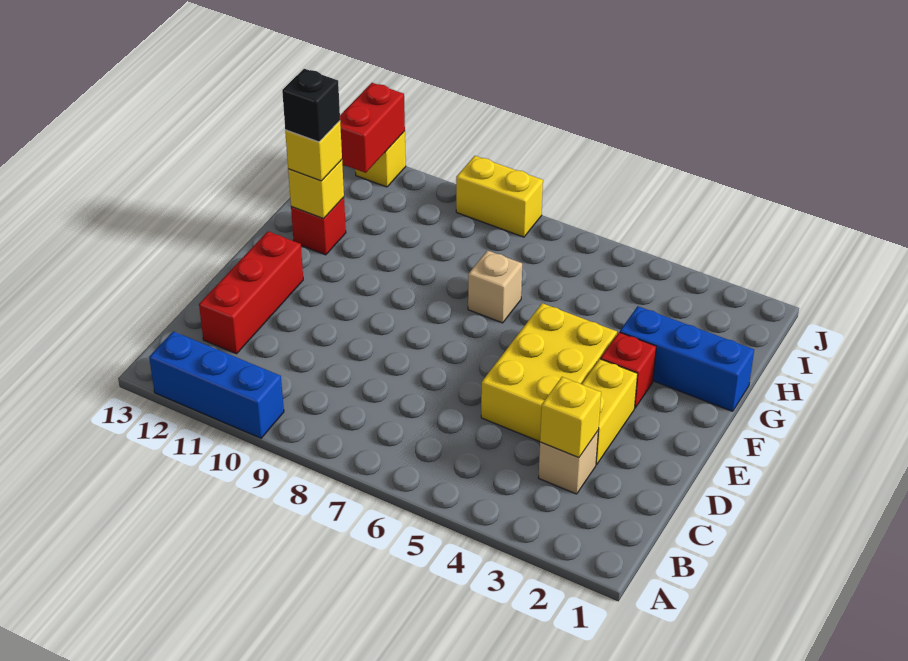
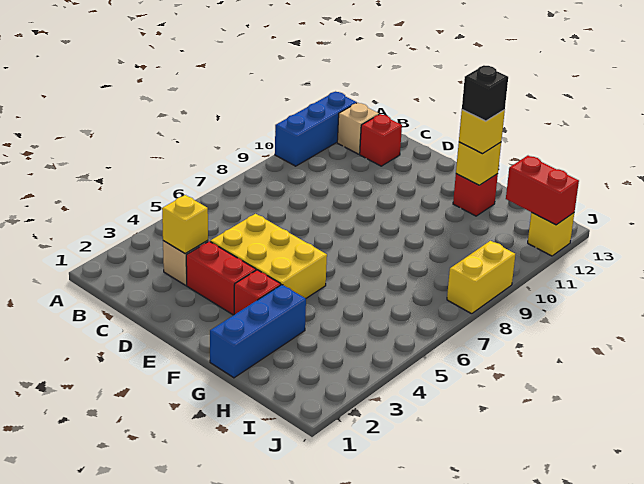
red brick C12:E12 level 1 -> red brick C12 level 1
yellow brick D3:E3 level 1 -> red brick D3:E3 level 1
tan brick G7 level 1 -> tan brick B12 level 1

